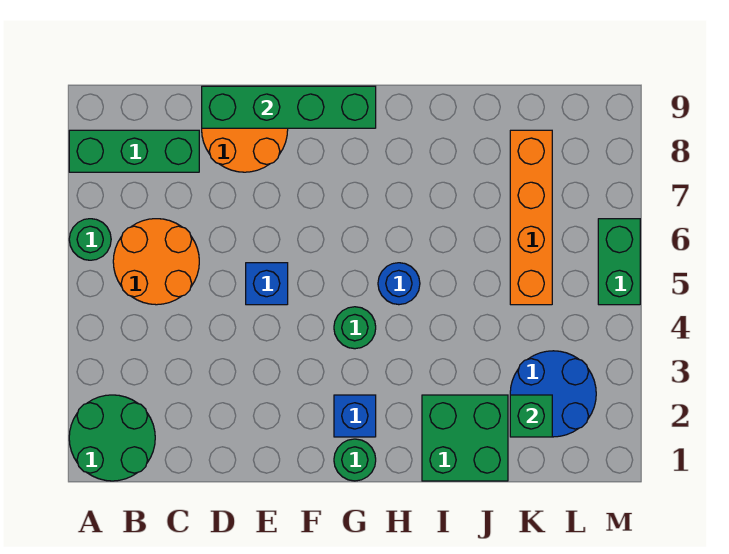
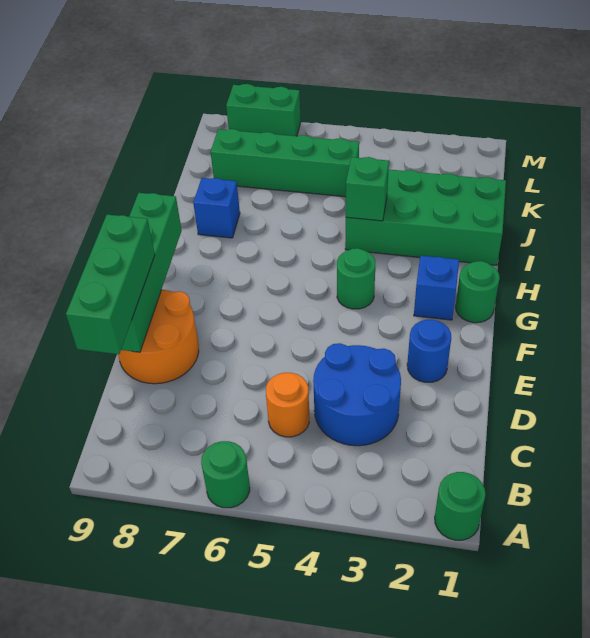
green round brick A1:B2 level 1 -> green round brick A1 level 1
green brick A8:C8 level 1 -> green brick C9:E9 level 3
orange round brick B5:C6 level 1 -> orange round brick C5 level 1
blue brick E5 level 1 -> blue brick I8 level 1
blue round brick H5 level 1 -> blue round brick E2 level 1
green brick I1:J2 level 1 -> green brick I1:J4 level 1
blue round brick K2:L3 level 1 -> blue round brick C3:D4 level 1
green brick K2 level 2 -> green brick I4 level 2
orange brick K5:K8 level 1 -> green brick K5:K8 level 1
green brick M5:M6 level 1 -> green brick M7:M8 level 1

